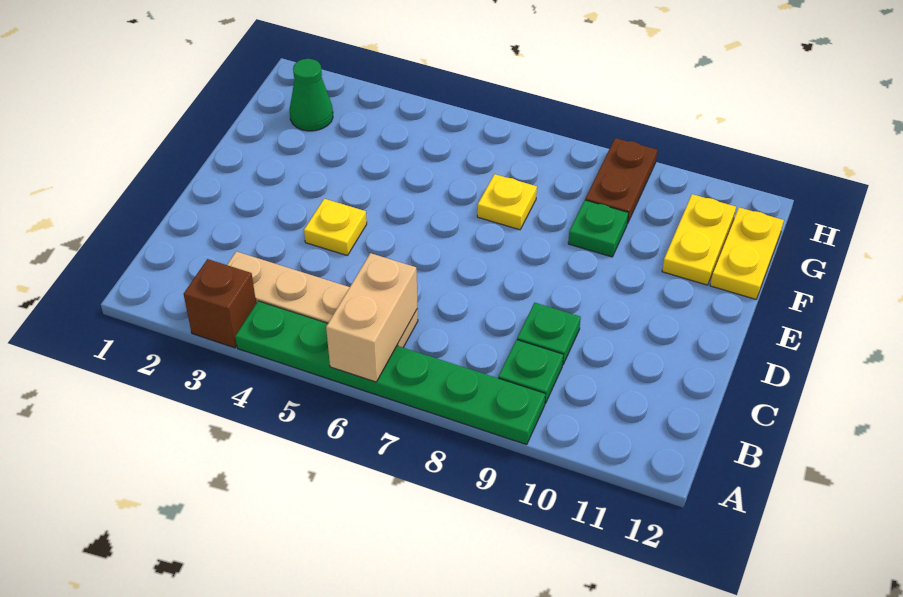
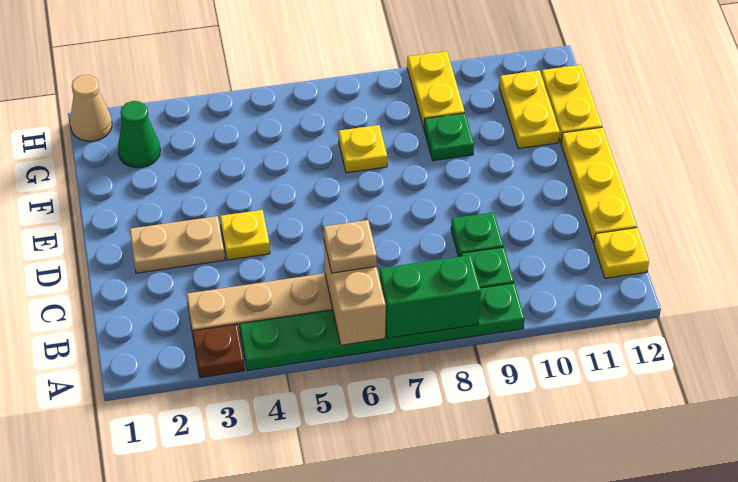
brown brick A3 level 1 -> brown plate A3 level 1
none -> green brick A7:A8 level 2
none -> tan plate B6 level 3
none -> yellow plate B12 level 1
none -> yellow plate C12:E12 level 1
none -> tan plate D2:D3 level 1
brown plate G9:H9 level 1 -> yellow plate G9:H9 level 1
none -> tan cone H1 level 1

